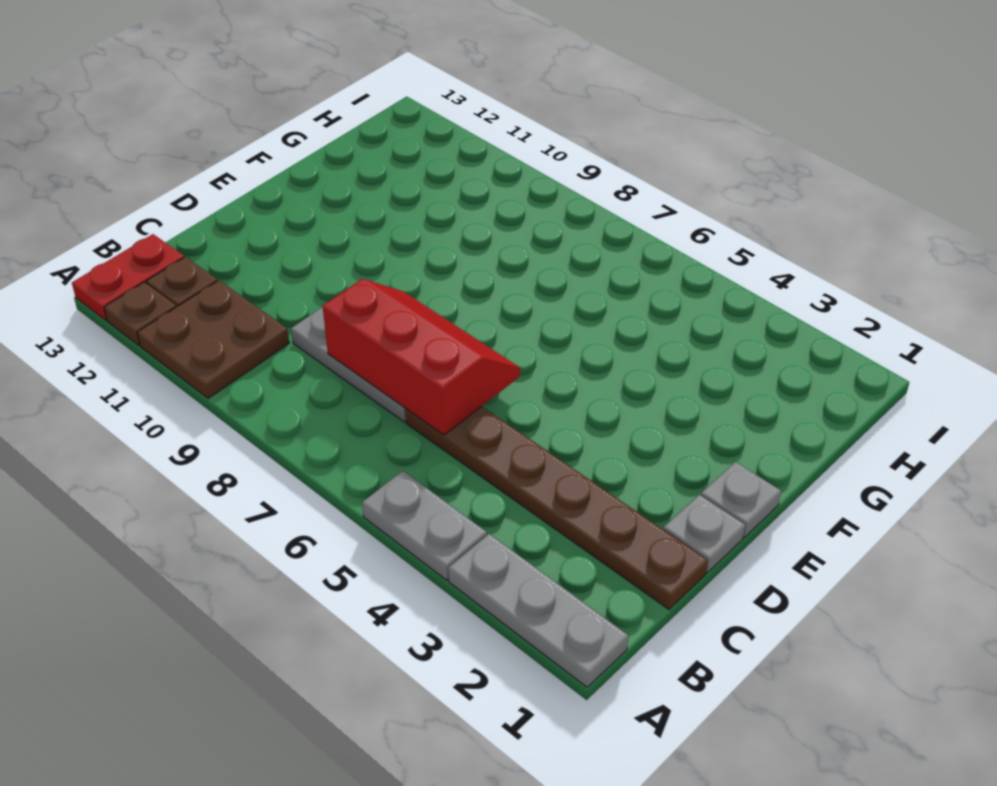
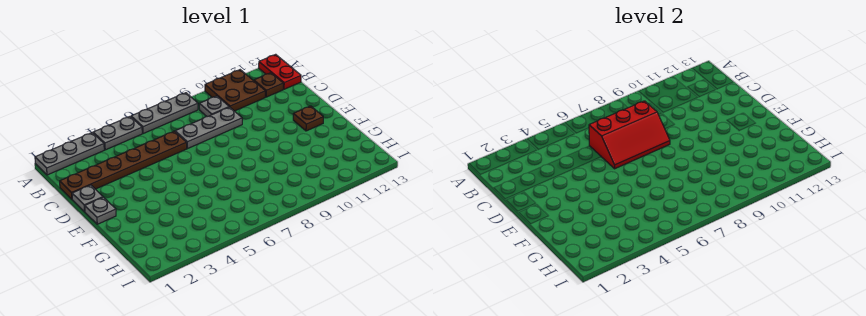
none -> grey plate A6:A8 level 1
brown plate A12 level 1 -> brown plate E12 level 1
none -> grey plate B9 level 1

